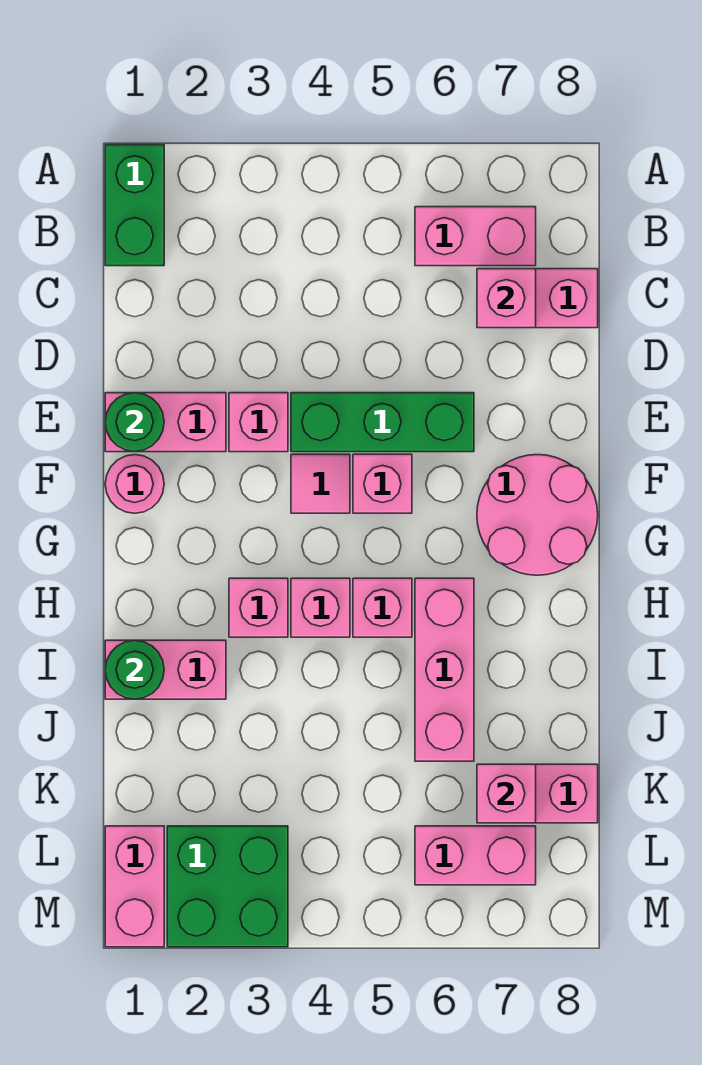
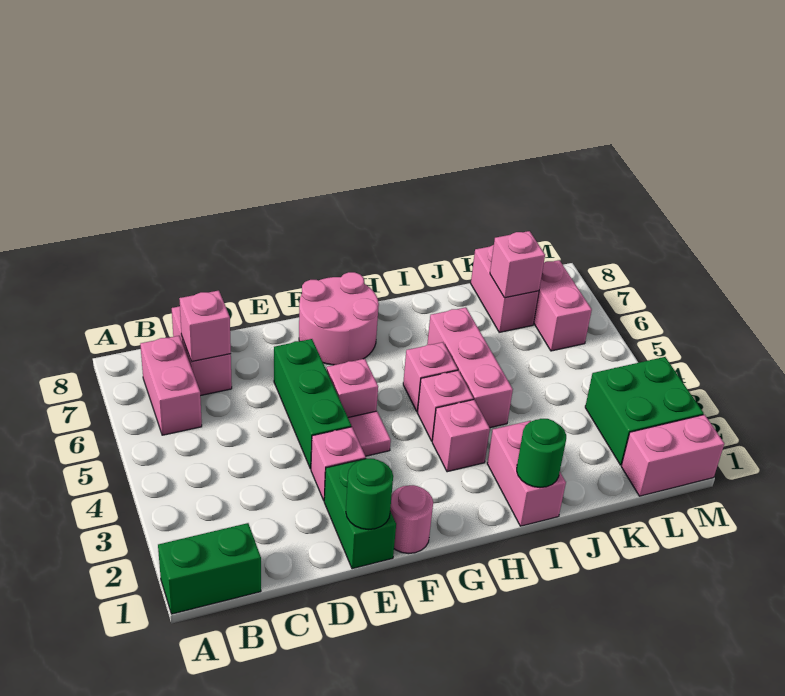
pink brick E1:E2 level 1 -> green brick E1:E2 level 1
pink brick H6:J6 level 1 -> pink brick I4:I6 level 1

